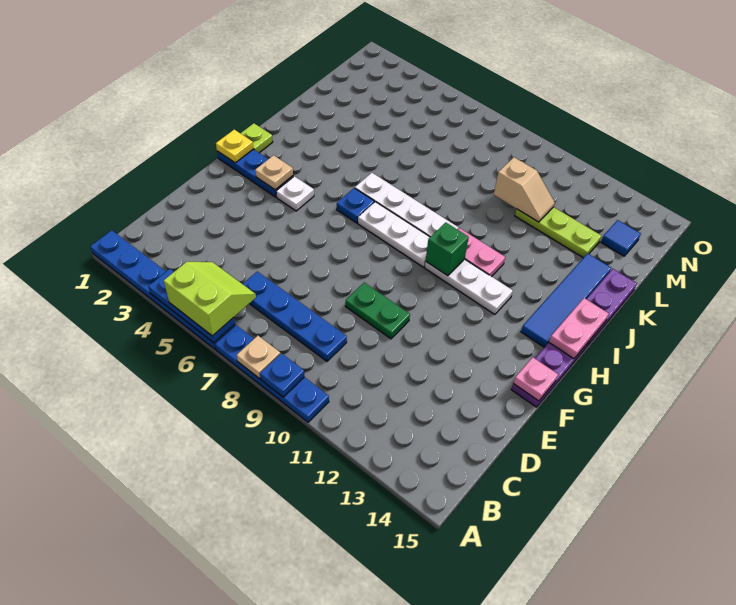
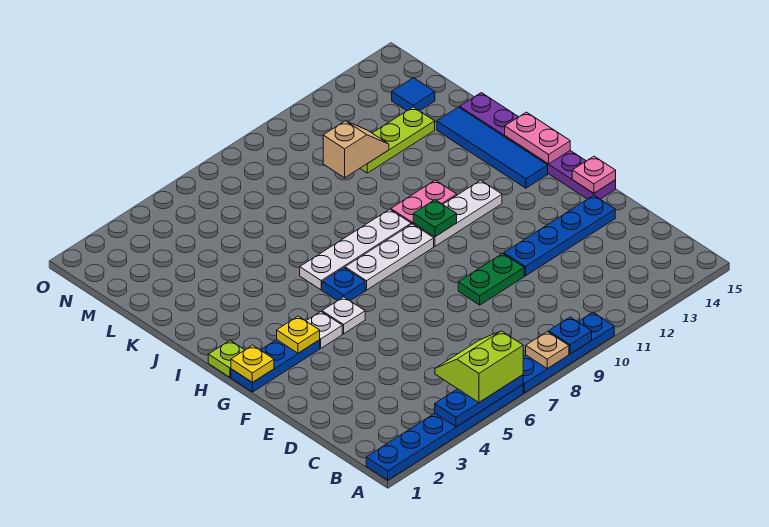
blue plate C6:C9 level 1 -> blue plate E11:E14 level 1
tan plate G3 level 2 -> yellow plate G3 level 2
none -> white plate G5 level 1
green brick H10 level 2 -> green plate H10 level 2

